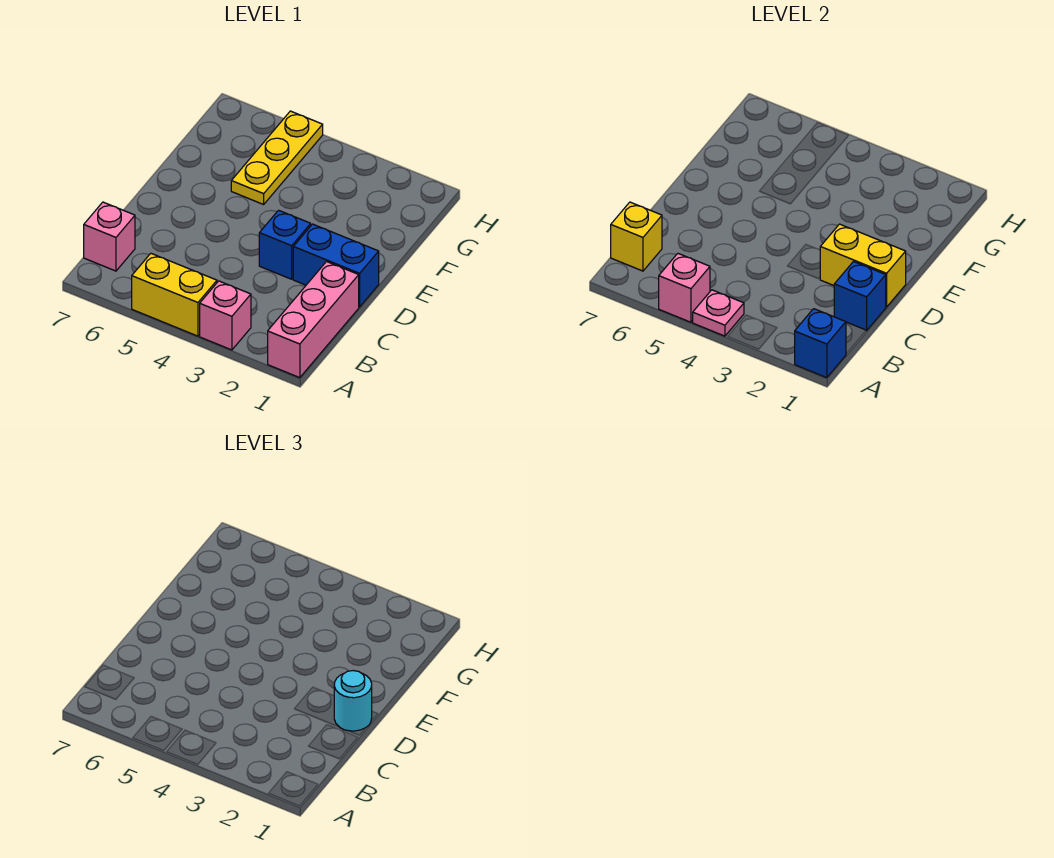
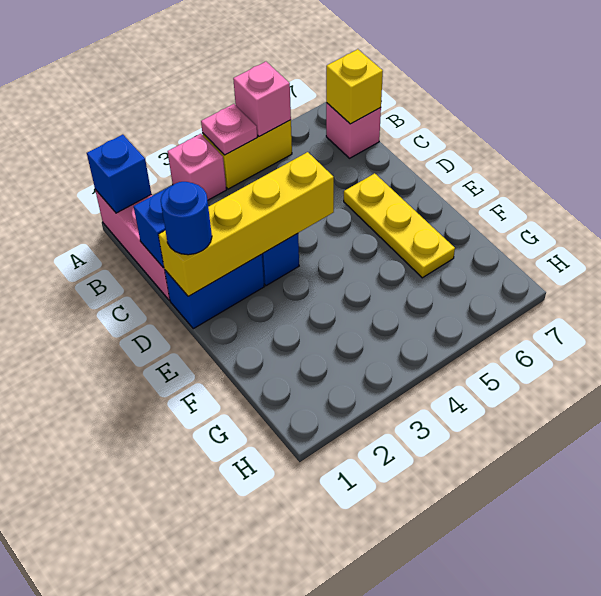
yellow brick D1:D2 level 2 -> yellow brick D1:D4 level 2
cyan round brick D1 level 3 -> blue round brick D1 level 3
yellow plate F5:H5 level 1 -> yellow plate D6:F6 level 1

